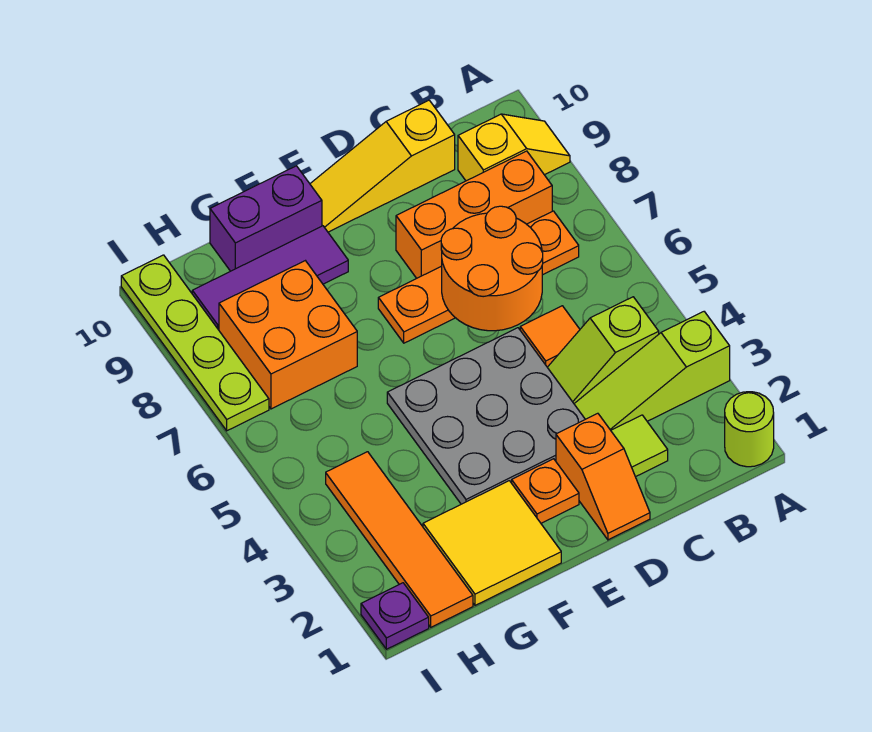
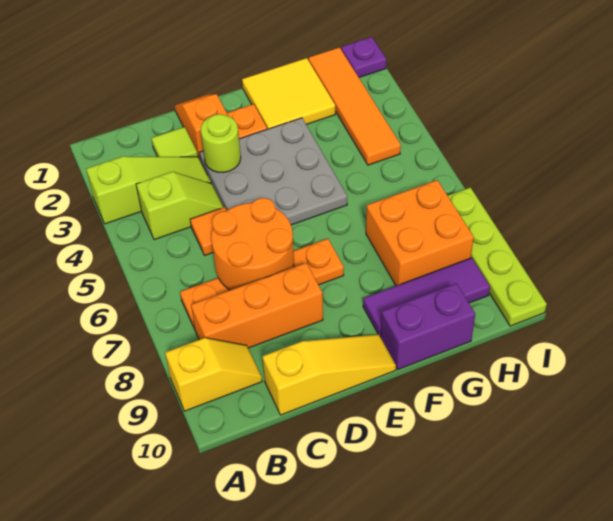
lime round brick A1 level 1 -> lime round brick D3 level 2
yellow slope A9:B9 level 1 top B -> yellow slope A9:B9 level 1 top A

